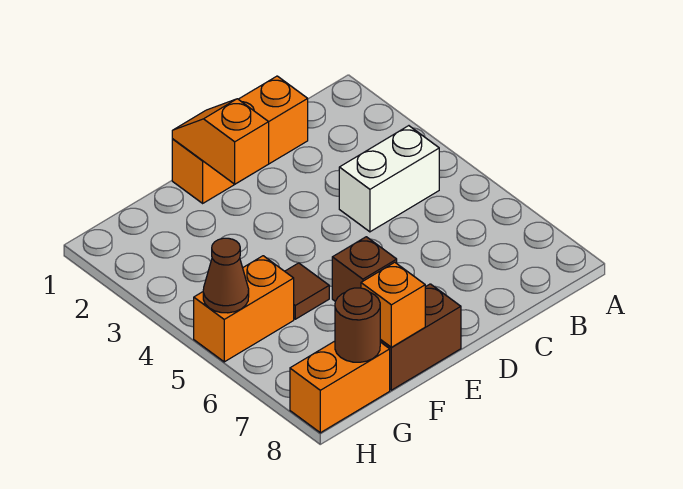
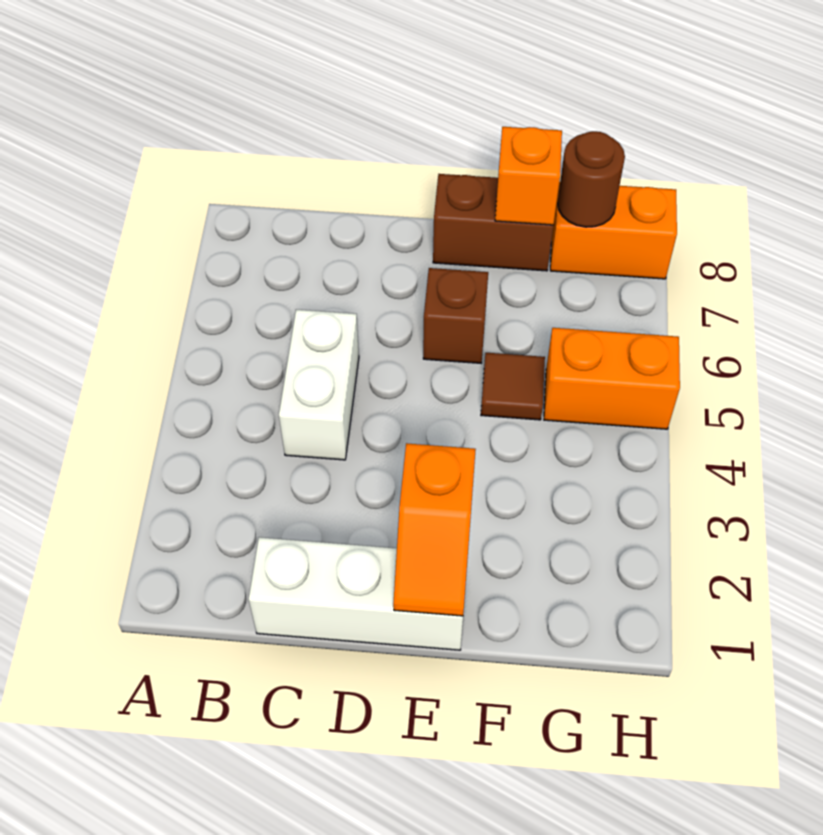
white brick B4:C4 level 1 -> white brick C4:C5 level 1
orange brick C1:E1 level 1 -> white brick C1:E1 level 1
brown cone H5 level 2 -> none

